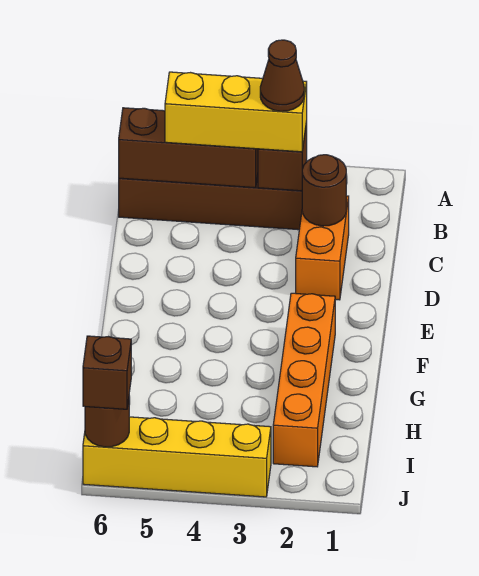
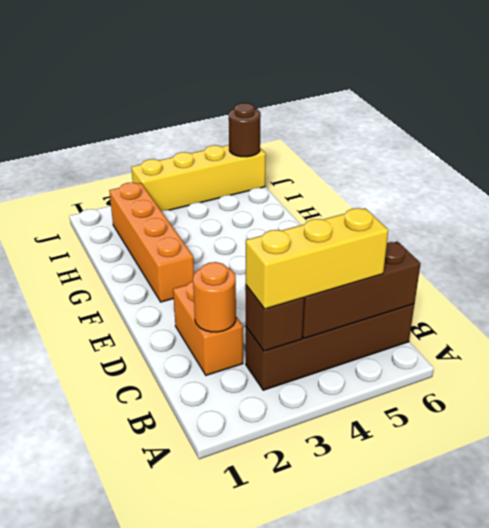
brown cone B3 level 4 -> none
brown round brick C2 level 2 -> orange round brick C2 level 2
brown brick J6 level 3 -> none

